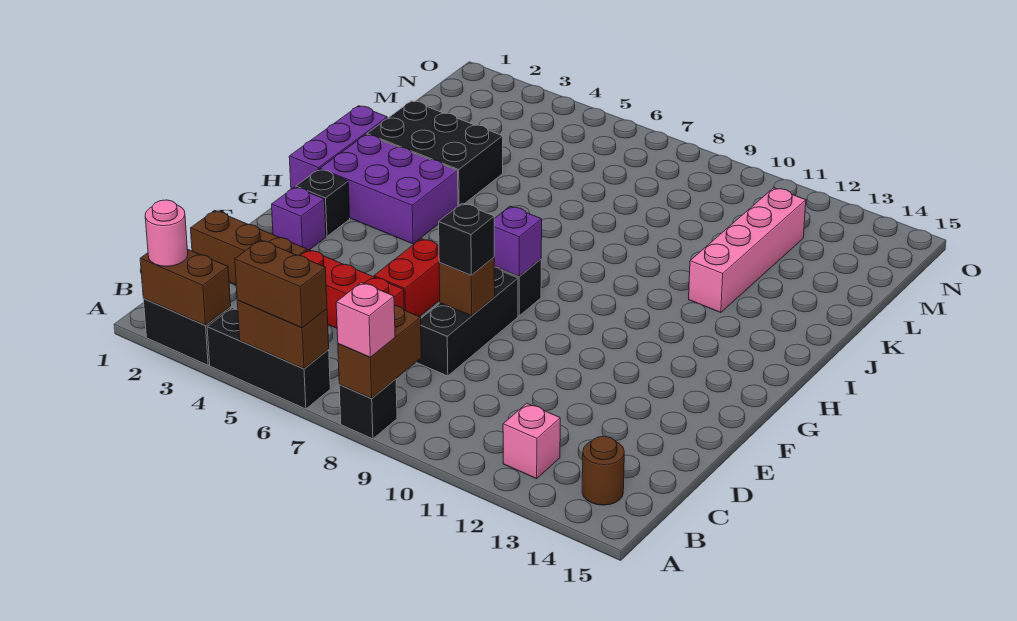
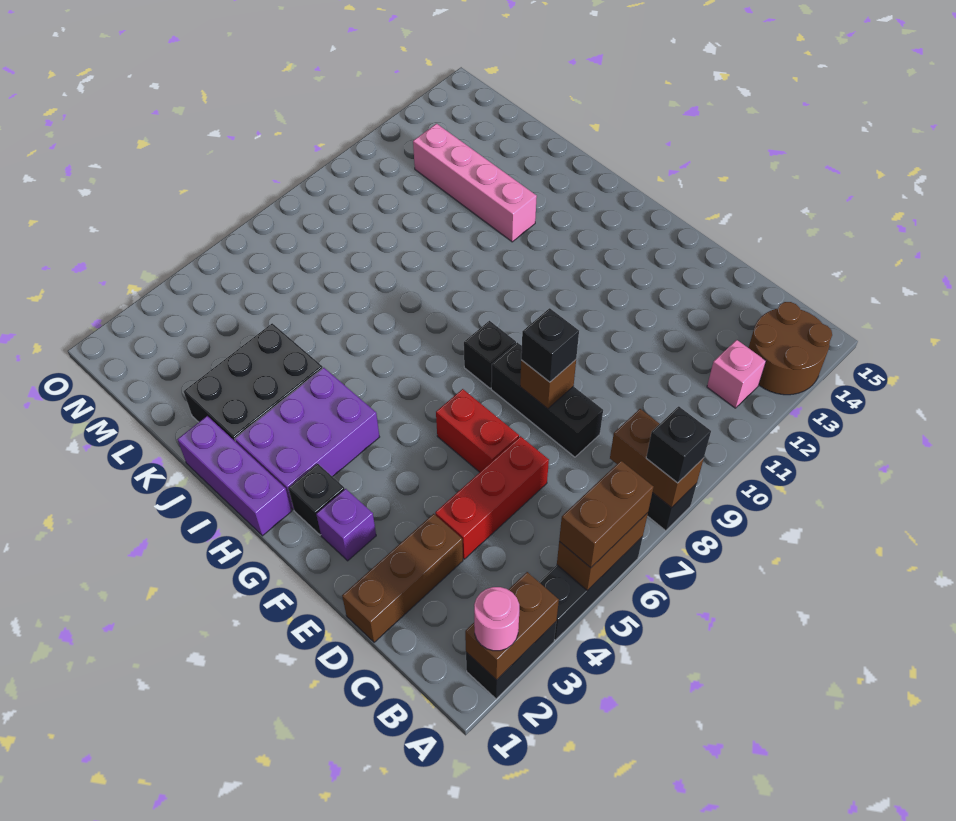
pink brick A8 level 3 -> black brick A8 level 3
brown round brick B14 level 1 -> brown round brick A13:B14 level 1
purple brick G8 level 2 -> none

